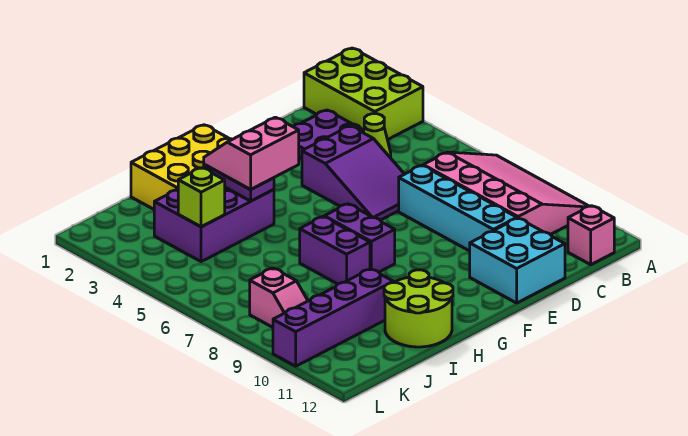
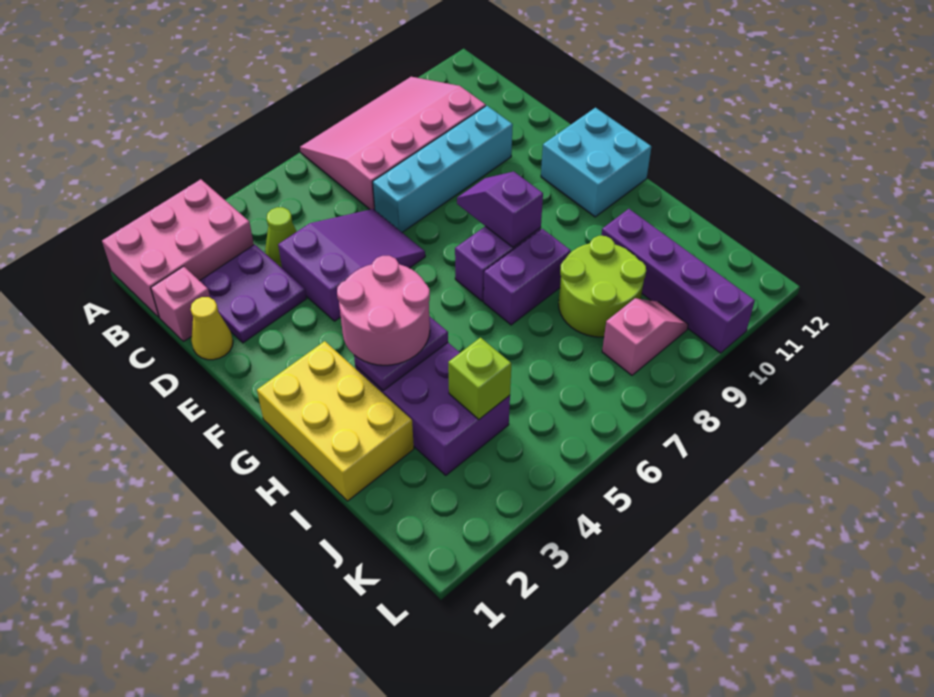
lime brick A1:B3 level 1 -> pink brick A1:B3 level 1
pink brick B12 level 1 -> pink brick C1 level 1
none -> yellow cone D1 level 1
cyan brick D11:E12 level 1 -> cyan brick F11:G12 level 1
none -> purple slope F8:G8 level 2 top G
pink slope G3:H4 level 3 top 4 -> pink round brick G3:H4 level 3
lime round brick H11:I12 level 1 -> lime round brick I8:J9 level 1

